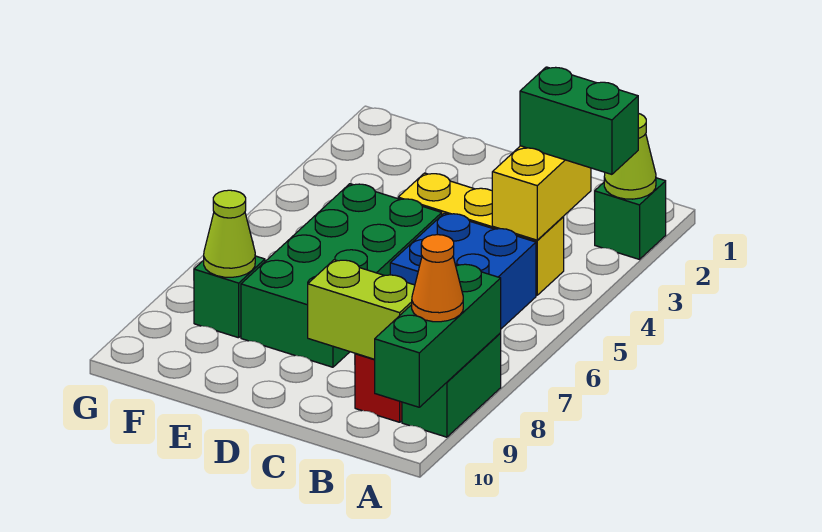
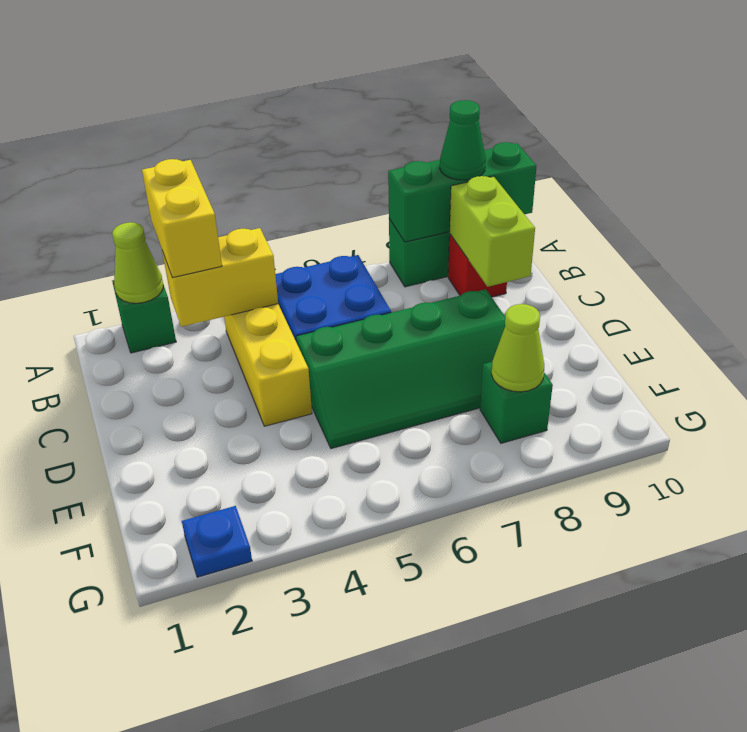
green brick A3:B3 level 3 -> yellow brick A3:B3 level 3
orange cone A9 level 3 -> green cone A9 level 3
green brick D5:E8 level 1 -> green slope D5:E8 level 1 top D
none -> blue plate G2 level 1

